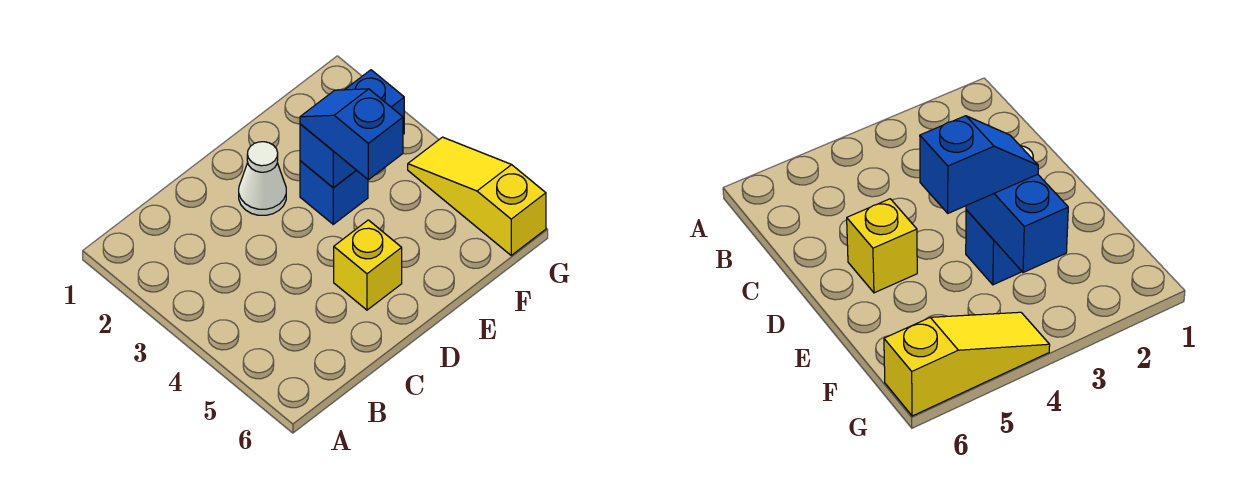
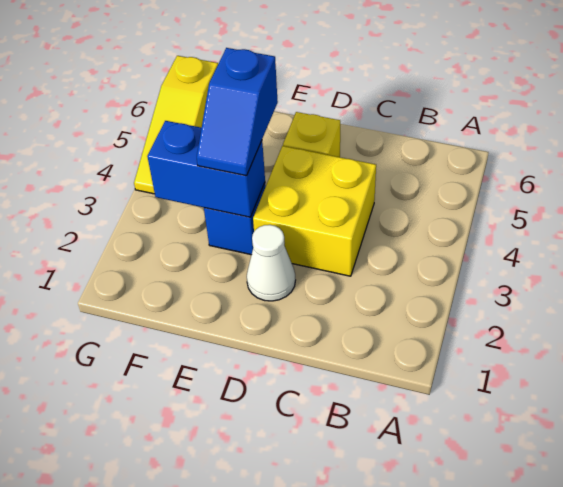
none -> yellow brick C3:D4 level 1

